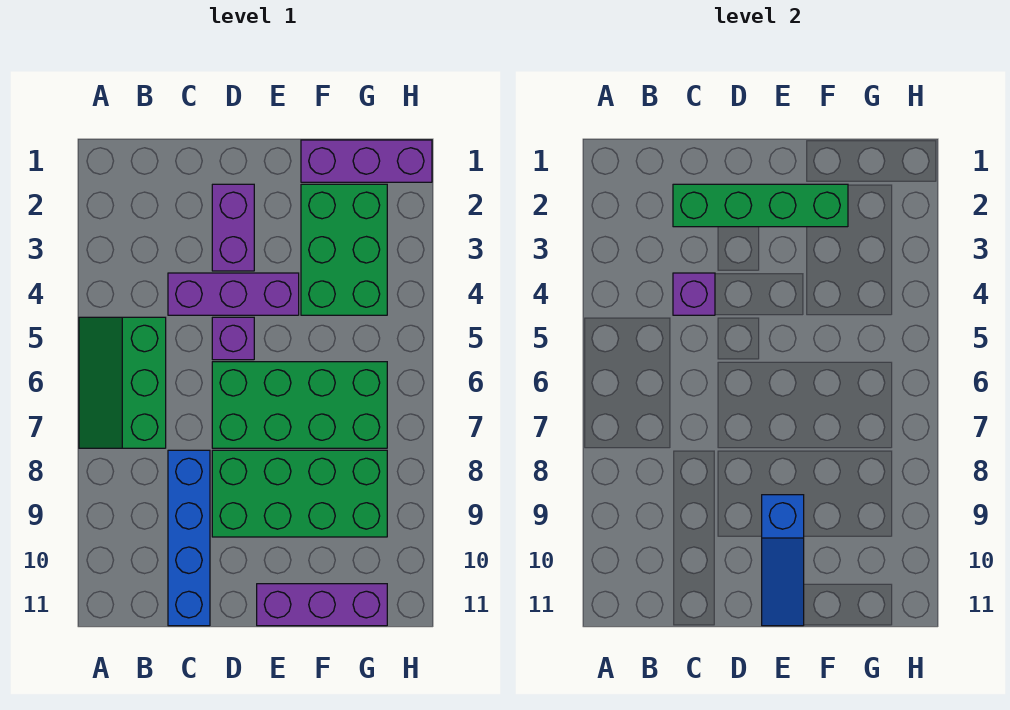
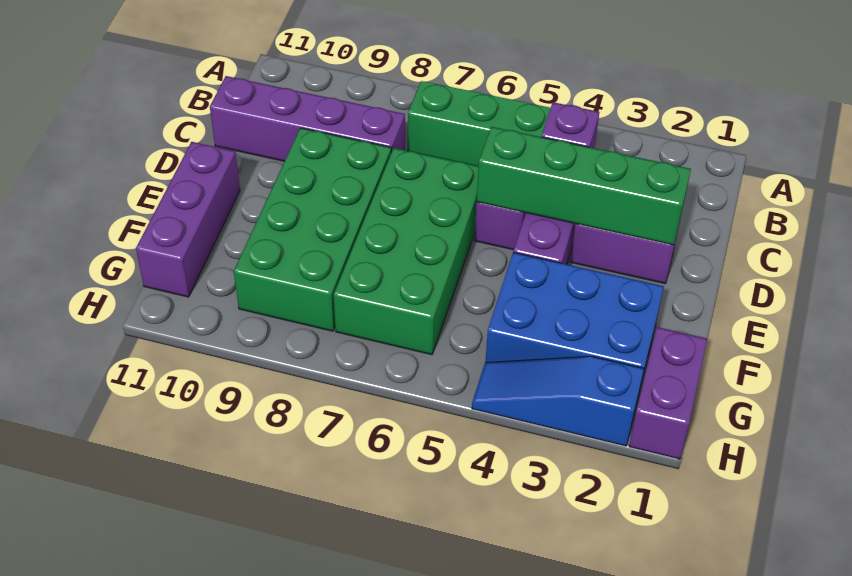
green brick C2:F2 level 2 -> green brick D2:D5 level 2
blue brick C8:C11 level 1 -> purple brick C8:C11 level 1
blue slope E9:E11 level 2 top 9 -> blue slope H2:H4 level 1 top 2
purple brick F1:H1 level 1 -> purple brick G1:H1 level 1
green brick F2:G4 level 1 -> blue brick F2:G4 level 1

